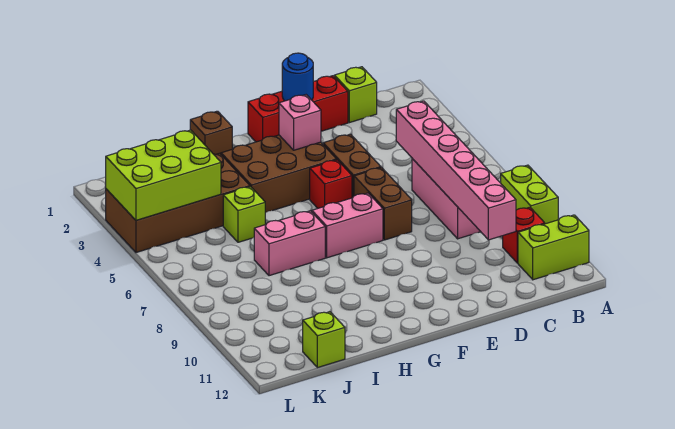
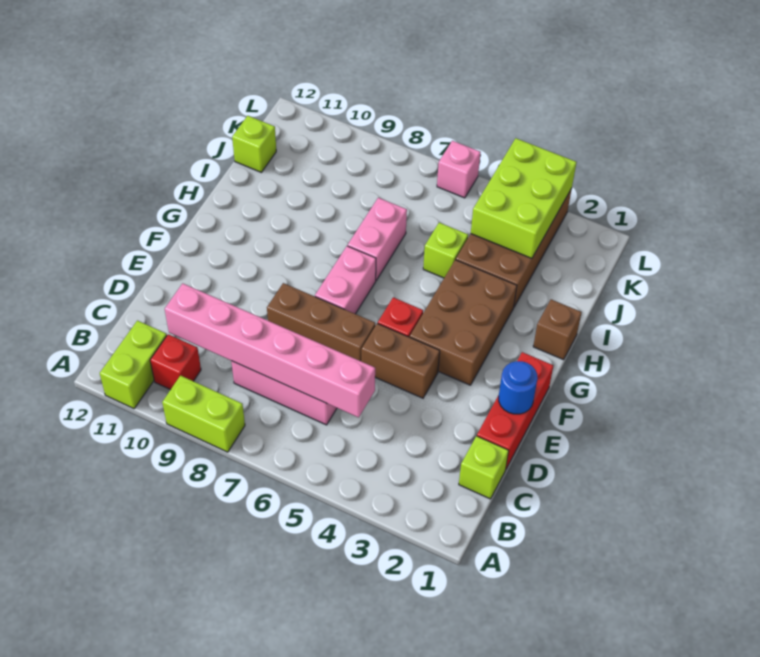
brown brick E6:E7 level 1 -> brown brick E6:E8 level 1
pink brick F3 level 2 -> pink brick L6 level 1

